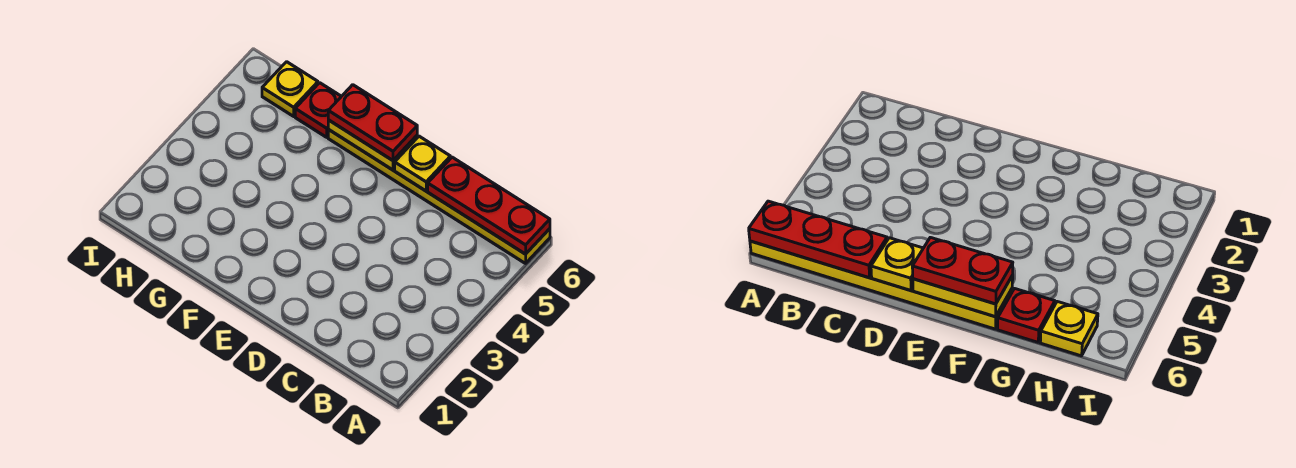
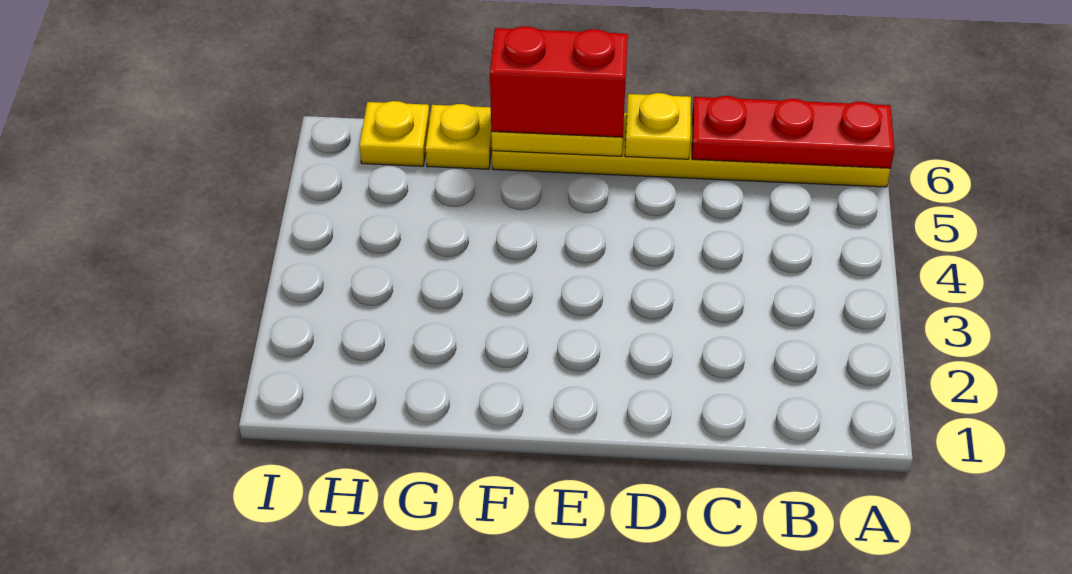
red plate E6:F6 level 3 -> red brick E6:F6 level 3
red plate G6 level 1 -> yellow plate G6 level 1

